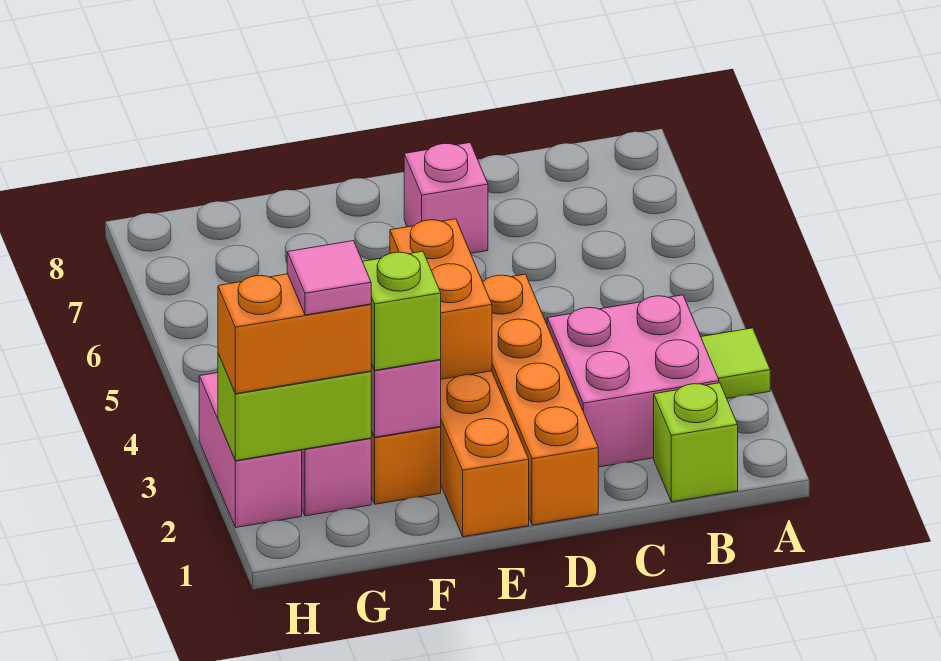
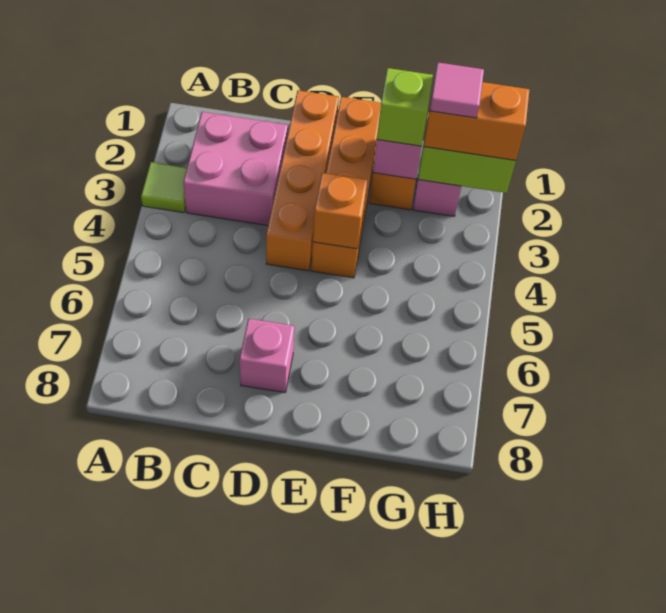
lime brick B1 level 1 -> none
orange brick E3:E4 level 2 -> orange brick E4 level 2
pink brick H2:H3 level 1 -> none

